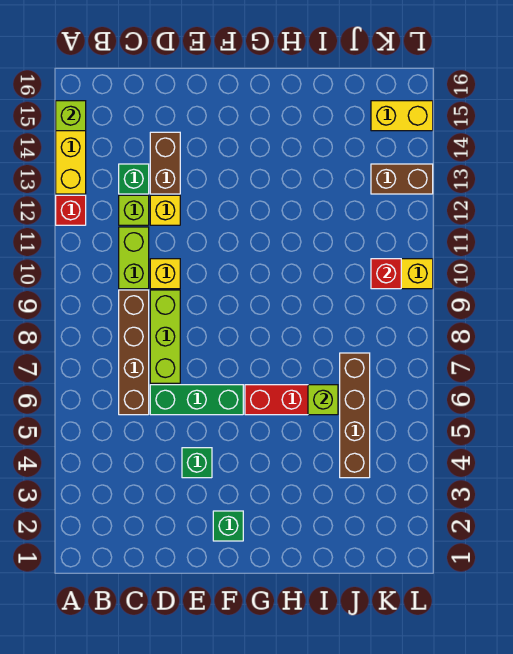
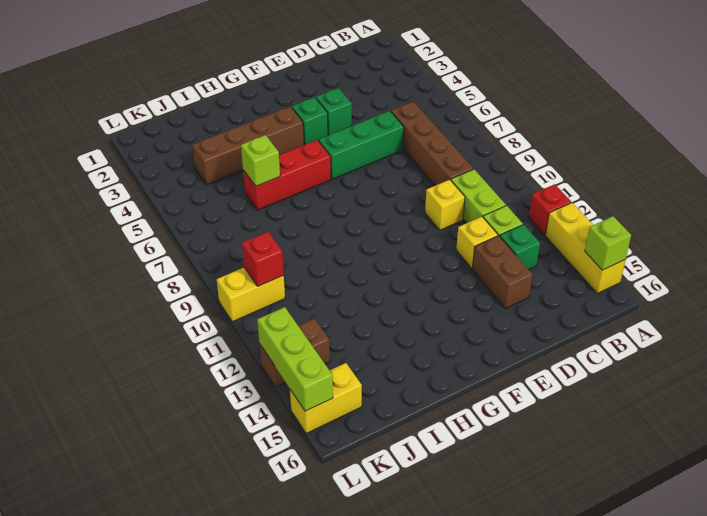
lime brick D7:D9 level 1 -> lime brick L13:L15 level 2
green brick F2 level 1 -> green brick F4 level 1
brown brick J4:J7 level 1 -> brown brick G4:J4 level 1

